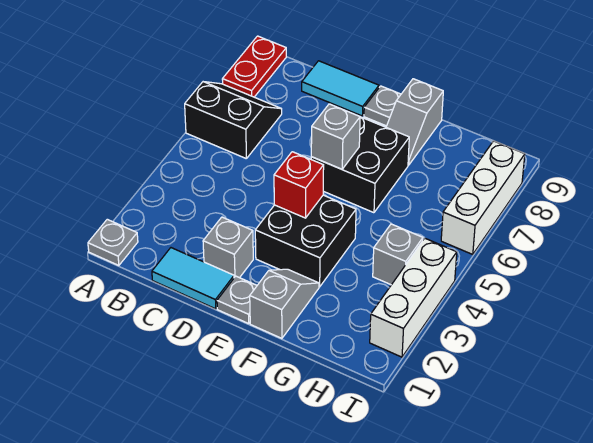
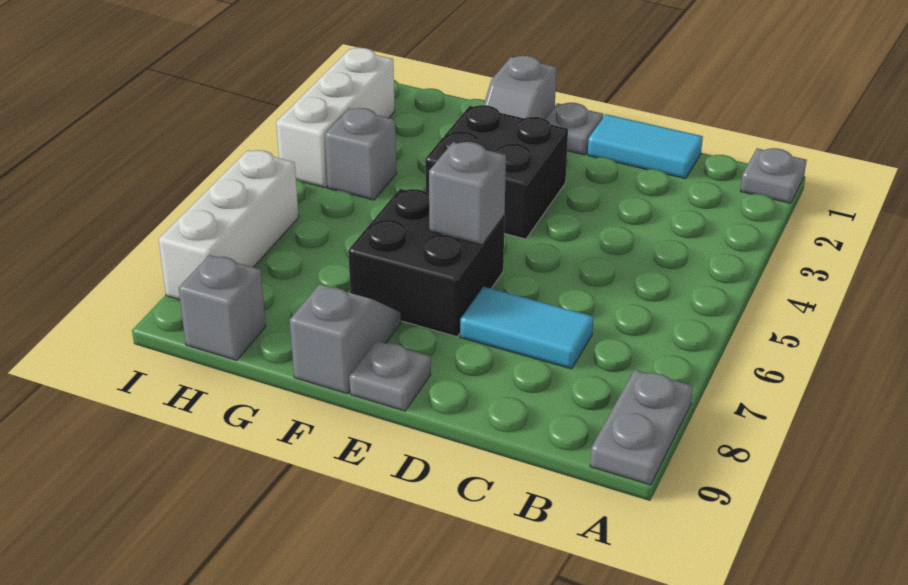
black slope A6:B7 level 1 top 6 -> none
red plate A8:A9 level 1 -> grey plate A8:A9 level 1
cyan tile C9:D9 level 1 -> cyan tile C7:D7 level 1
grey brick D2 level 1 -> grey brick H9 level 1
red brick E4 level 2 -> none

